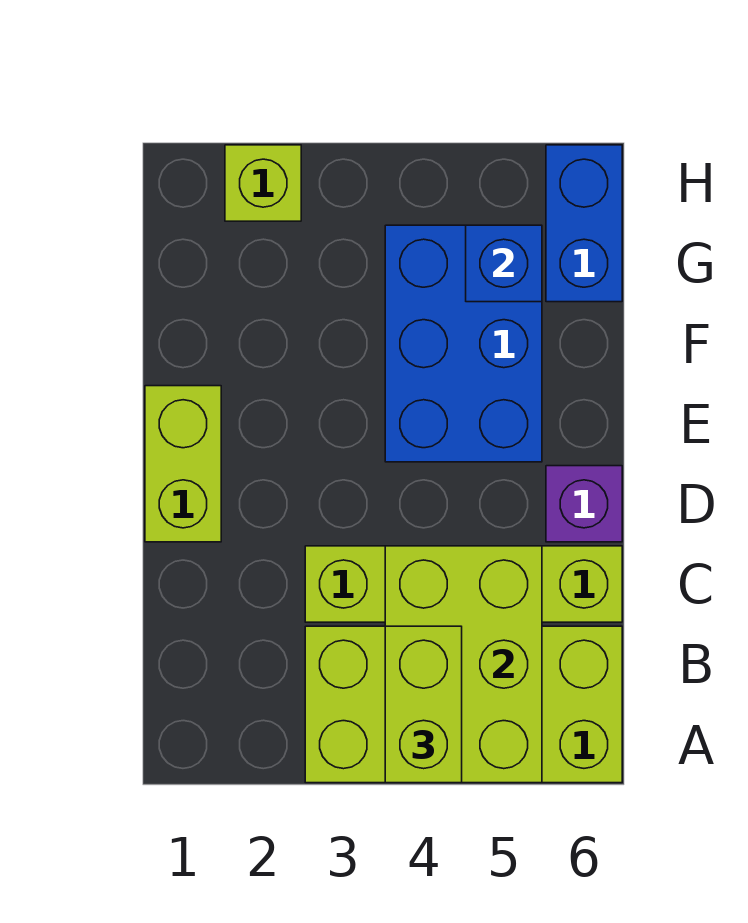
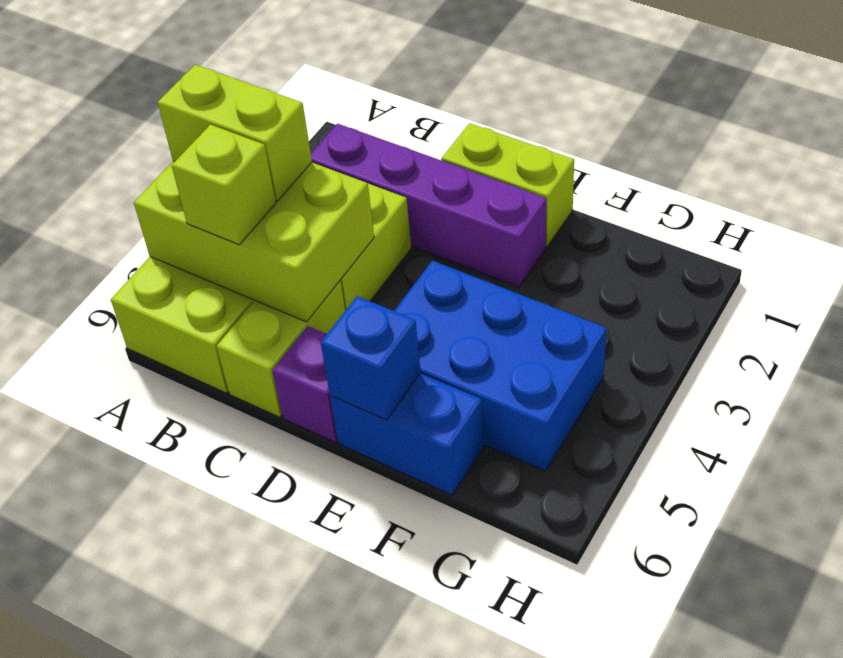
none -> purple brick B2:E2 level 1
blue brick G5 level 2 -> blue brick E6 level 2
blue brick G6:H6 level 1 -> blue brick E6:F6 level 1
lime brick H2 level 1 -> lime brick B5 level 3

